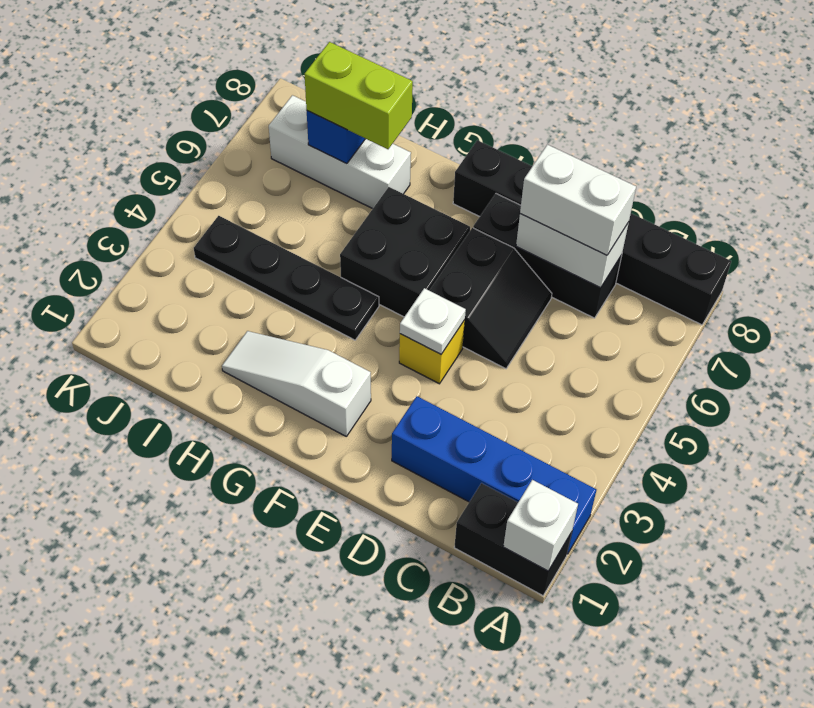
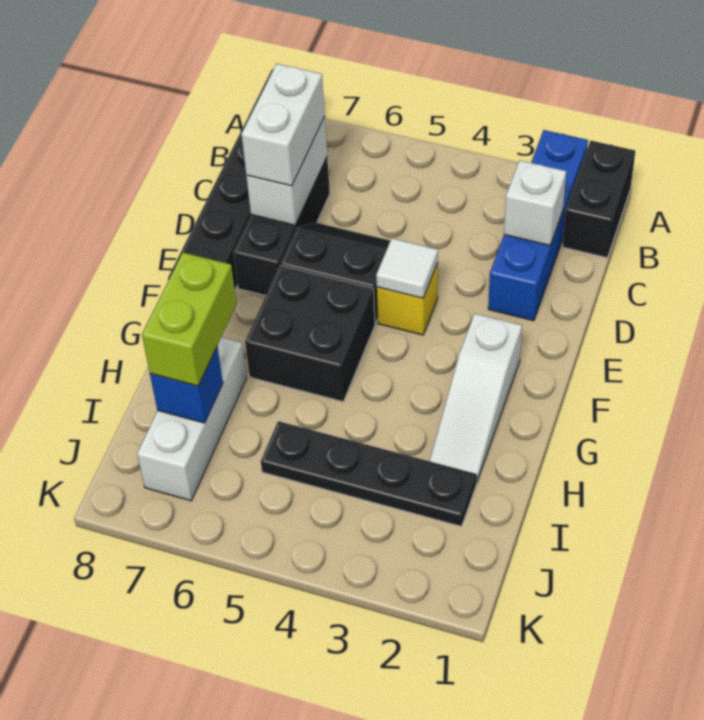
white brick A1 level 2 -> white brick C2 level 2
white plate E4 level 2 -> white tile E4 level 2
black plate G4:J4 level 1 -> black plate I2:I5 level 1

